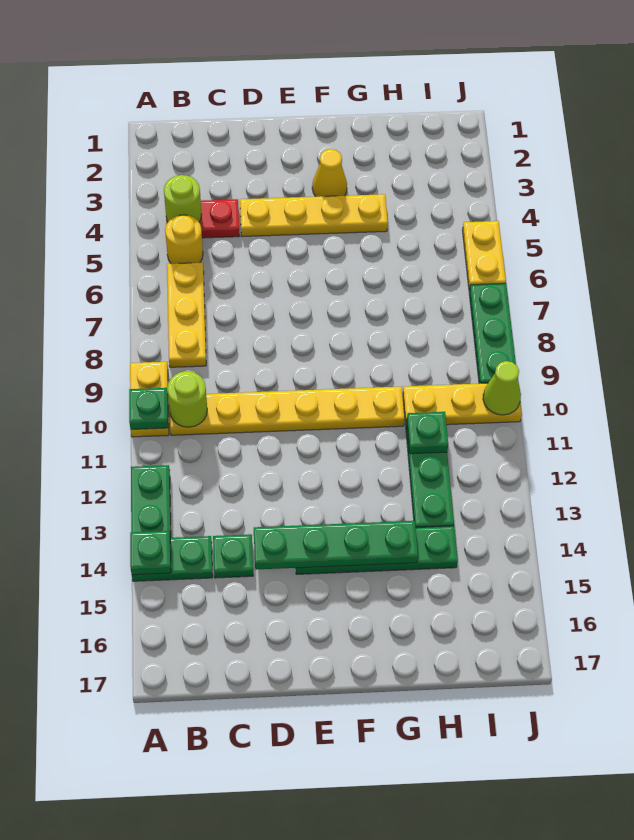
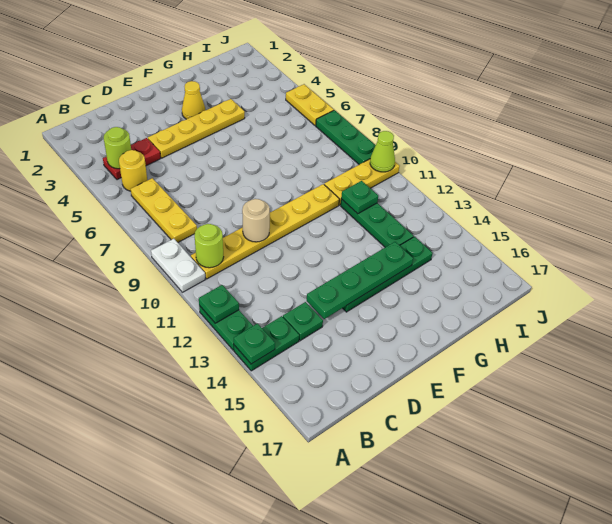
yellow plate A9:A10 level 1 -> white plate A9:A10 level 1
green plate A10 level 2 -> green plate A12 level 2
none -> tan round brick D10 level 2

